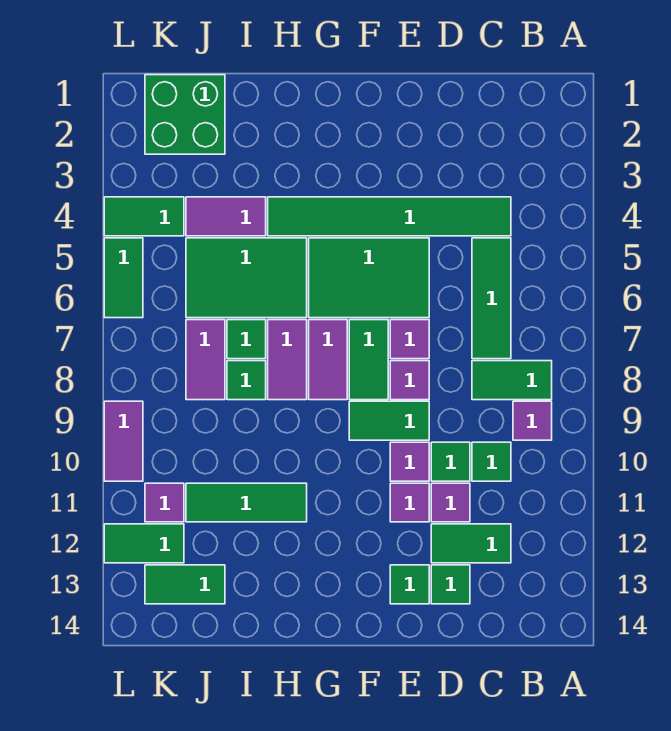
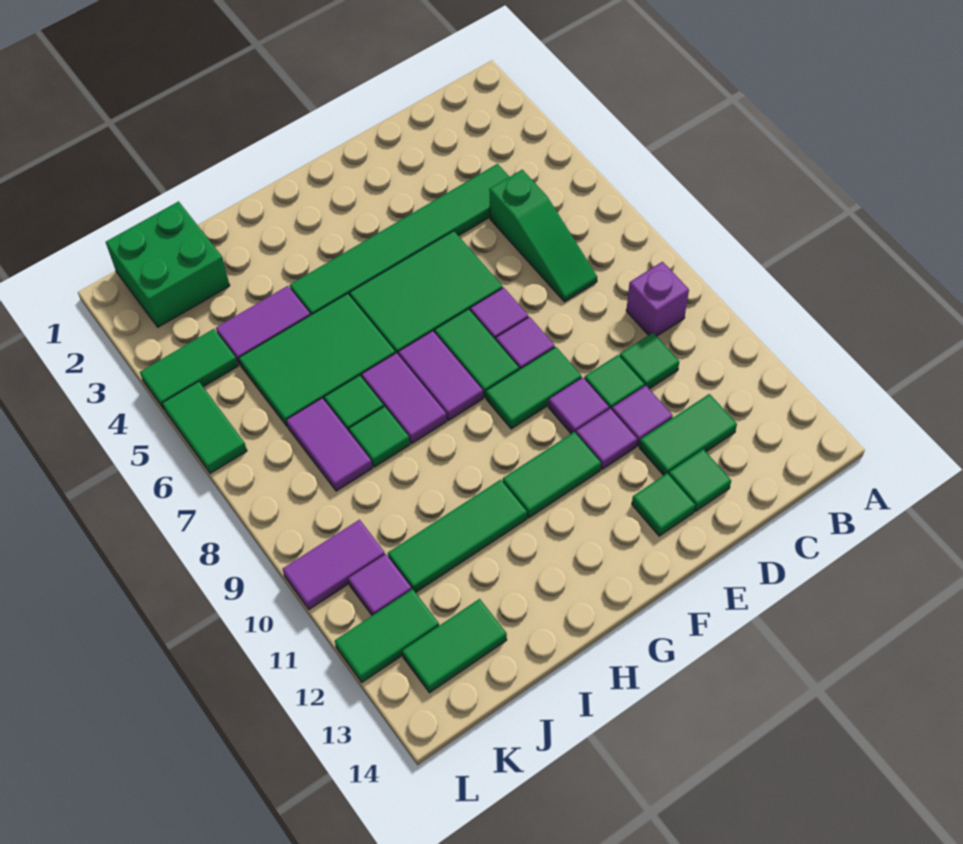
green tile B8:C8 level 1 -> green tile F11:G11 level 1
purple tile B9 level 1 -> purple brick B9 level 1
green tile C5:C7 level 1 -> green slope C5:C7 level 1 top 5
purple tile L9:L10 level 1 -> purple tile K10:L10 level 1

